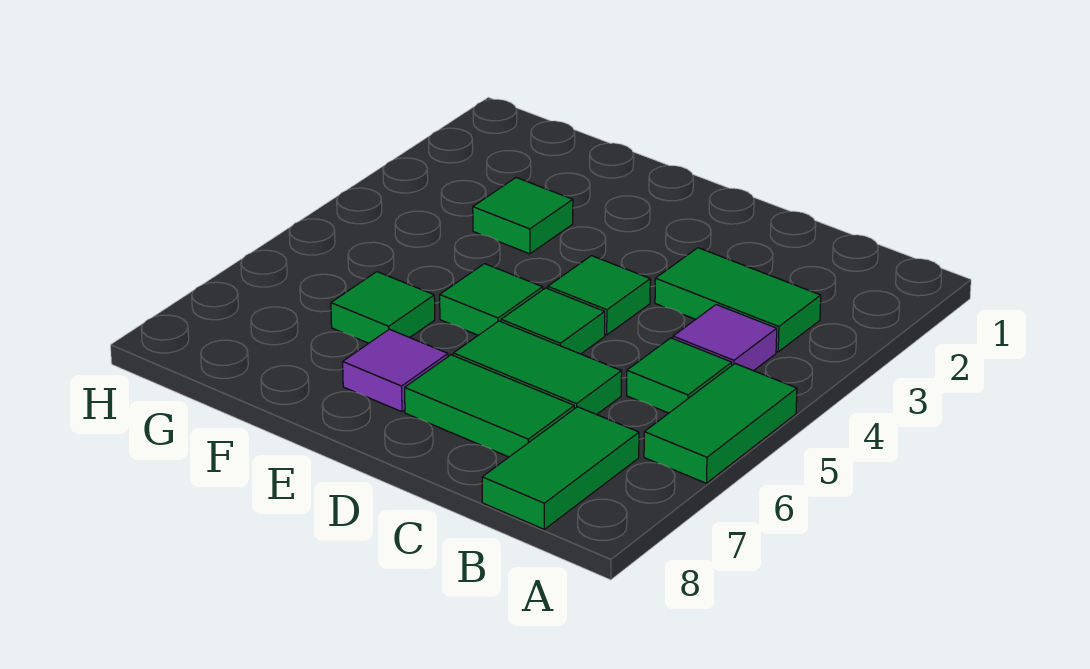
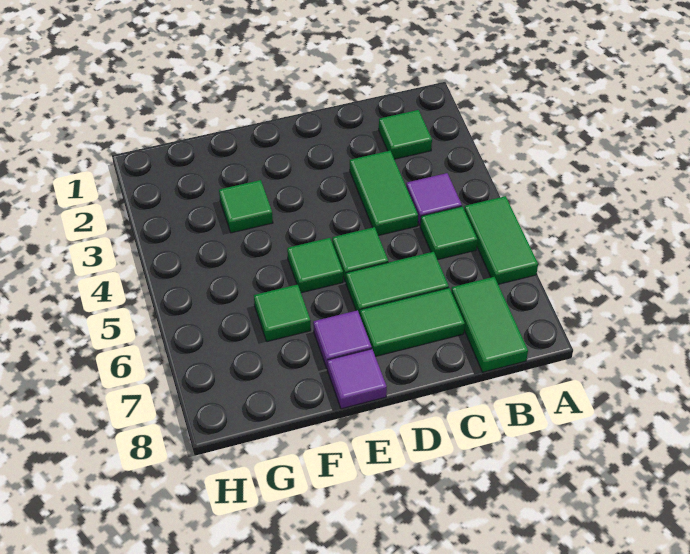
green tile B3:C3 level 1 -> green tile C3:C4 level 1
green tile D4 level 1 -> green tile B2 level 1
none -> purple tile E8 level 1

